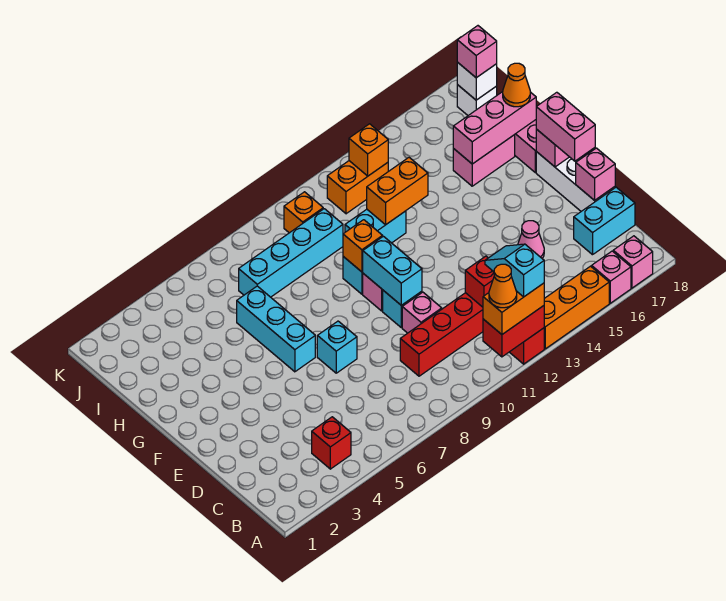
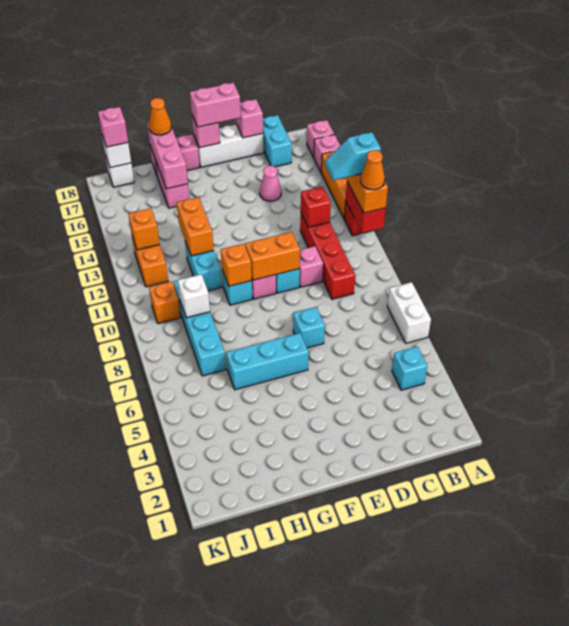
none -> white brick A6:A7 level 1
red brick B4 level 1 -> cyan brick B4 level 1
cyan brick E10:F10 level 2 -> orange brick E10:F10 level 2
none -> white brick I9 level 2

